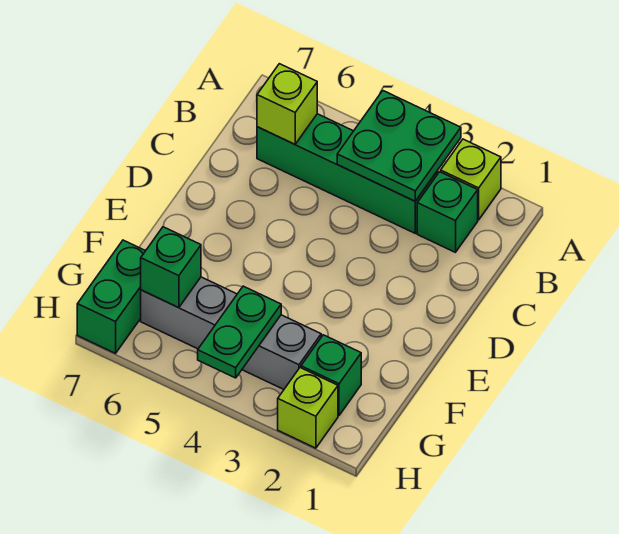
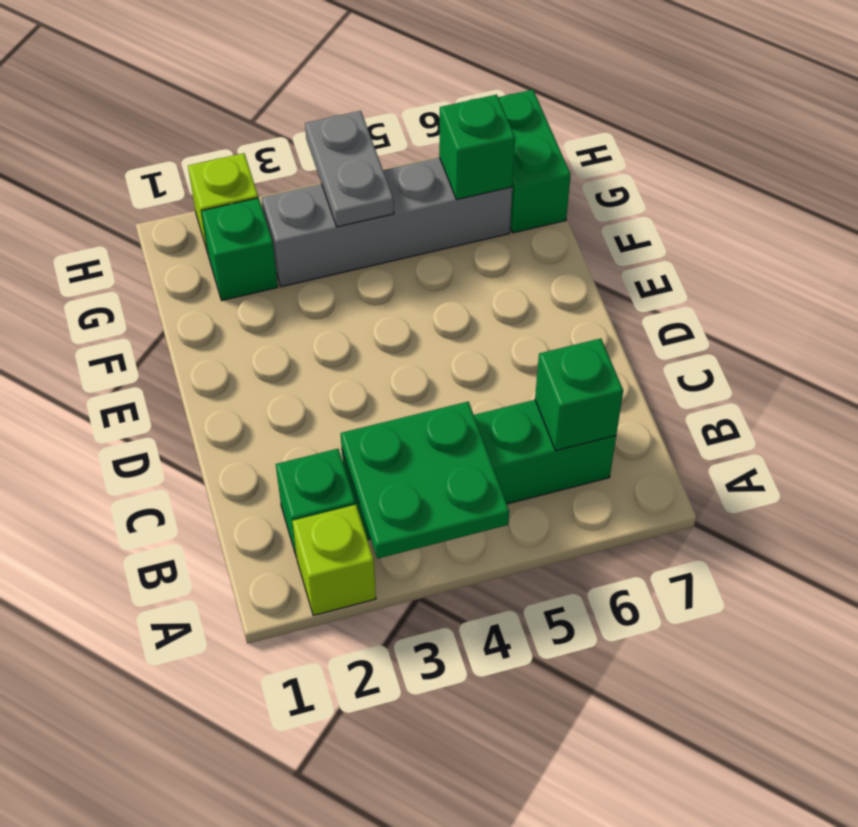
lime brick B6 level 2 -> green brick B6 level 2
green plate G4:H4 level 2 -> grey plate G4:H4 level 2

